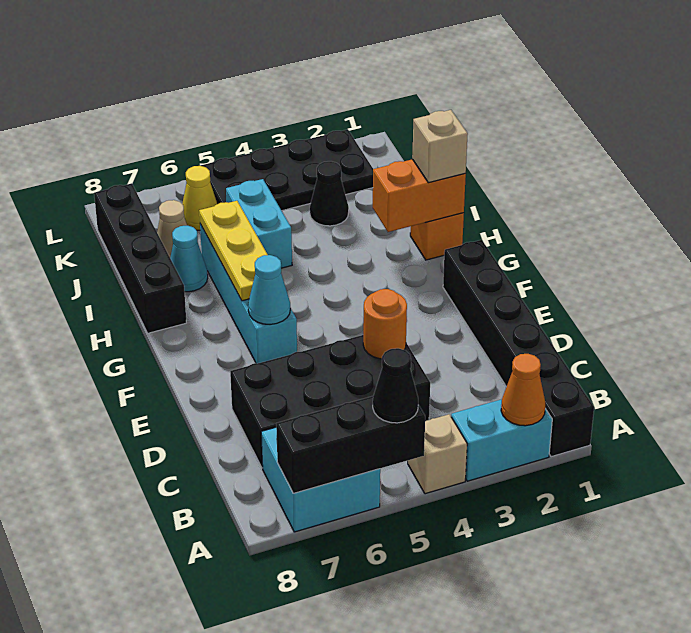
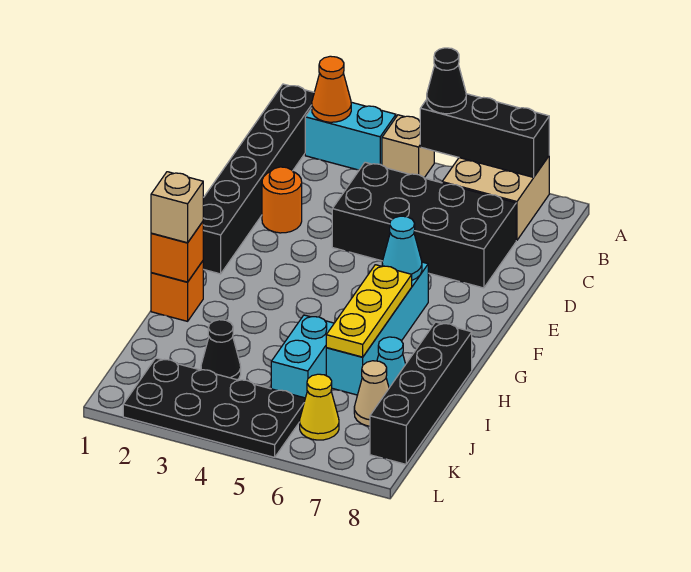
cyan brick A6:B7 level 1 -> tan brick A6:B7 level 1
orange round brick D4 level 2 -> orange round brick D2 level 1
orange brick H1:H2 level 2 -> orange brick H1 level 2

